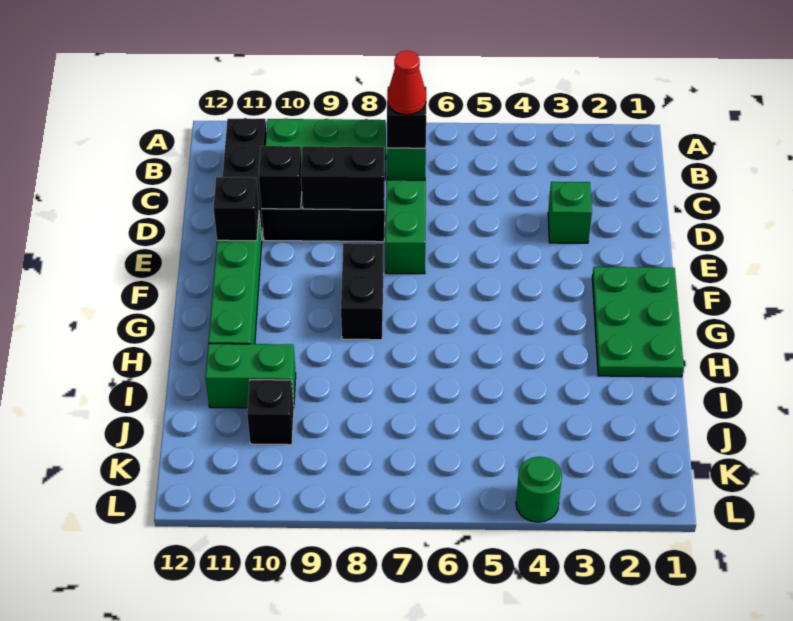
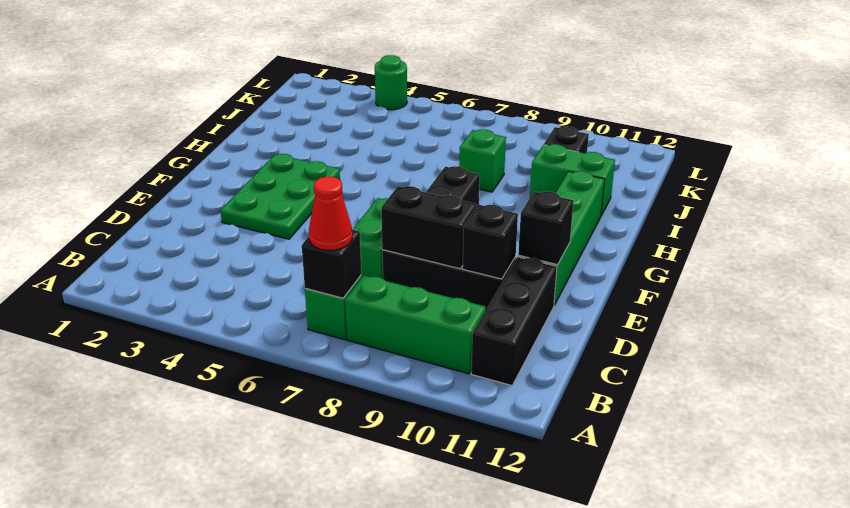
green brick D3 level 1 -> green brick I8 level 1
green plate F1:H2 level 1 -> green plate E3:G4 level 1

